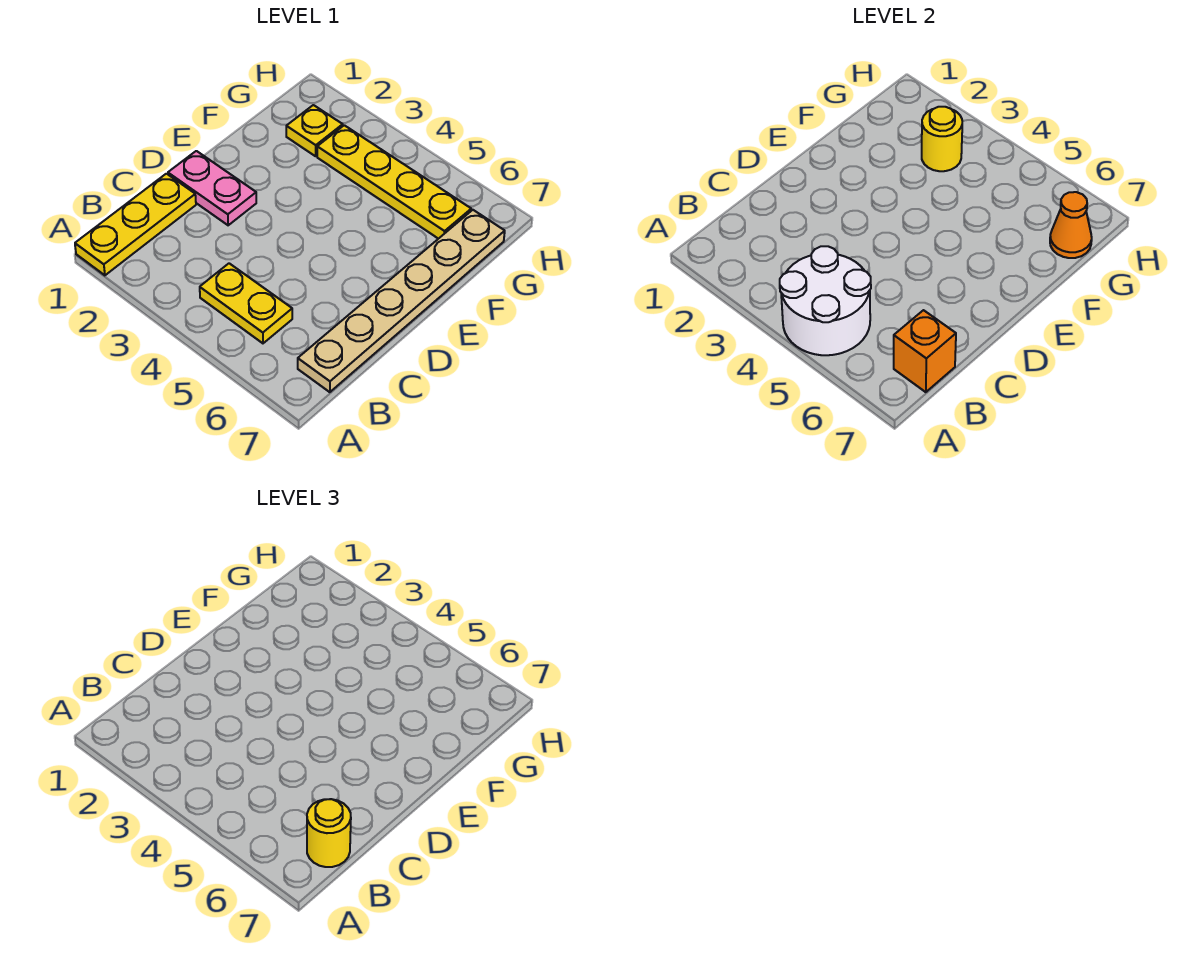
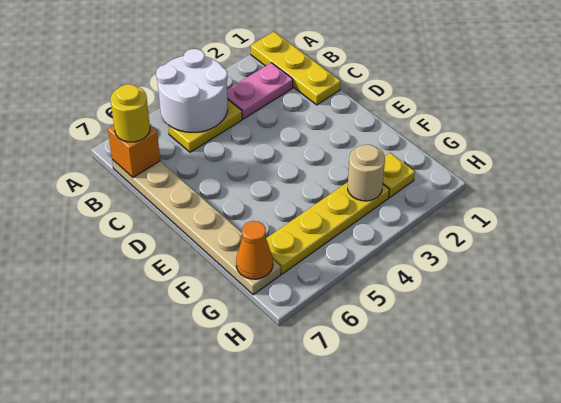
pink plate D1:D2 level 1 -> pink plate B2:B3 level 1
yellow round brick G3 level 2 -> tan round brick G3 level 2

